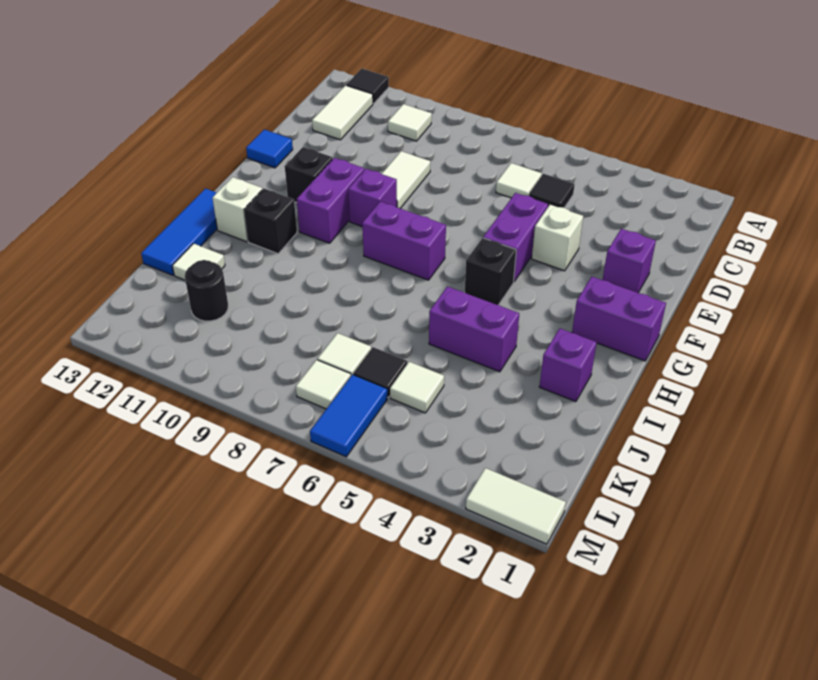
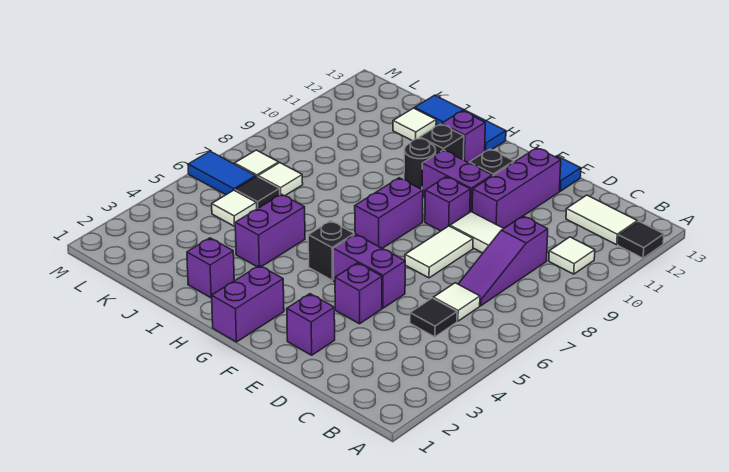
none -> purple slope C7:C9 level 1 top 9
white brick E4 level 1 -> purple brick E4 level 1
none -> purple brick E10:E12 level 1
white brick H12 level 1 -> purple brick H12 level 1
black round brick K11 level 1 -> black round brick H10 level 1
white tile M1:M2 level 1 -> white tile E7:E8 level 1

